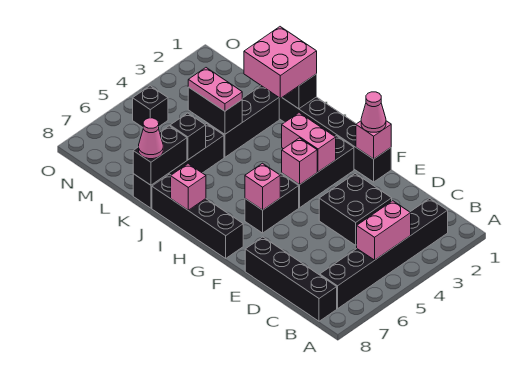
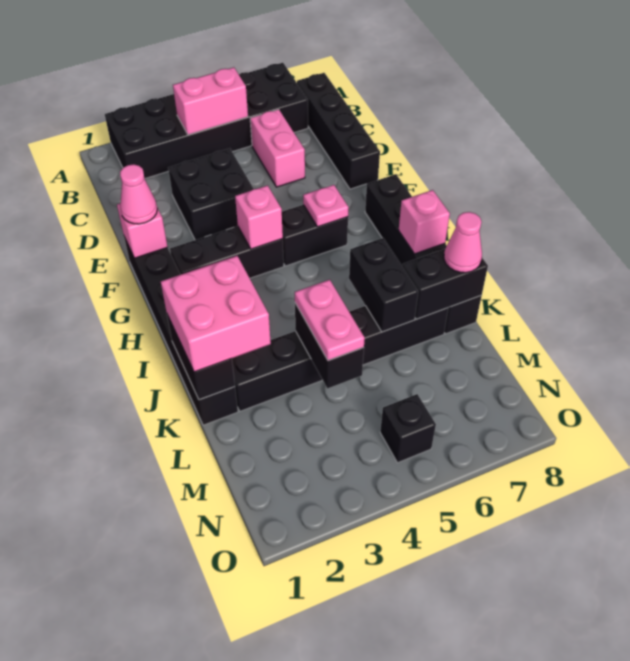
black brick B2:B7 level 1 -> black brick A2:B7 level 1
pink brick G3:H3 level 2 -> pink brick C6:D6 level 1
pink brick G6 level 2 -> pink plate G6 level 2
black brick K6 level 2 -> black brick J6:K6 level 2

